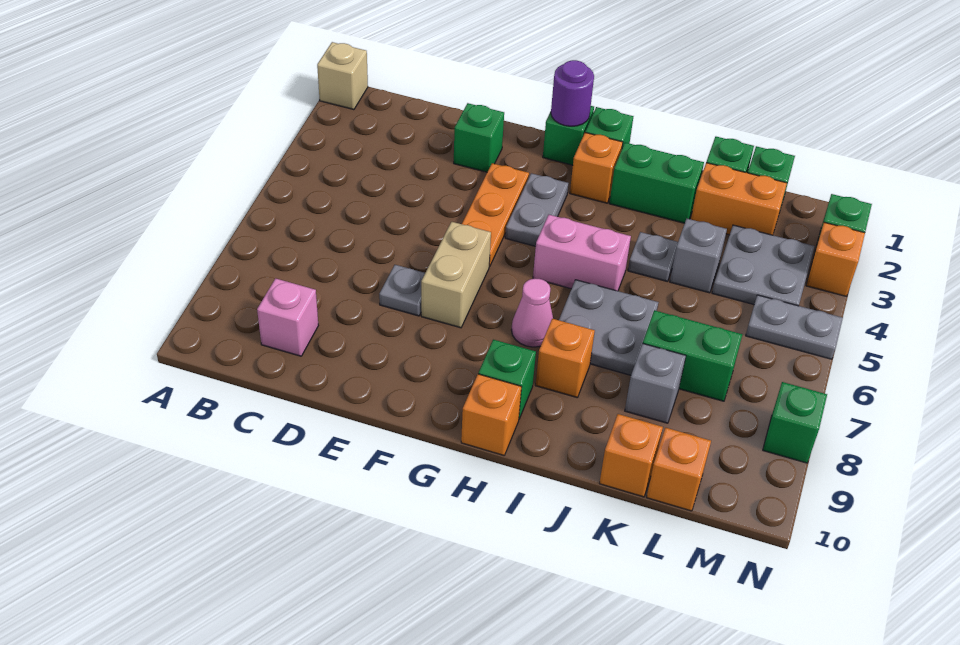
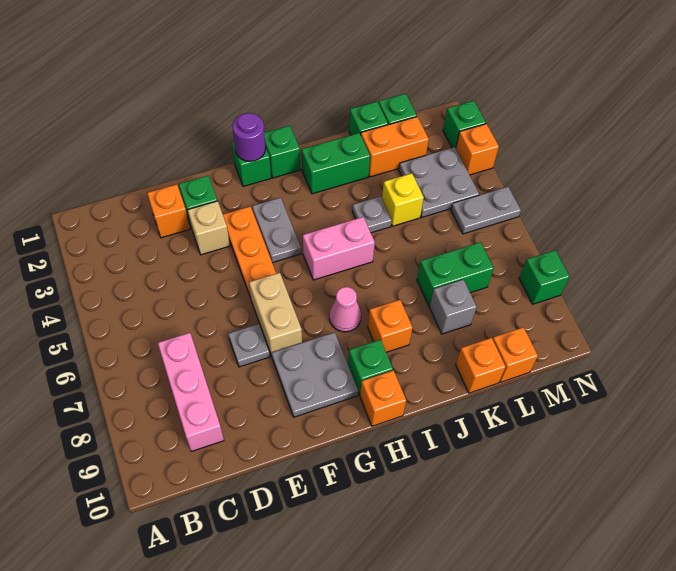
tan brick A1 level 1 -> tan brick E3 level 1
pink brick C9 level 1 -> pink brick C7:C9 level 1
orange brick H2 level 1 -> orange brick D2 level 1
grey plate I6:J7 level 1 -> grey plate F8:G9 level 1
grey brick K4 level 1 -> yellow brick K4 level 1

